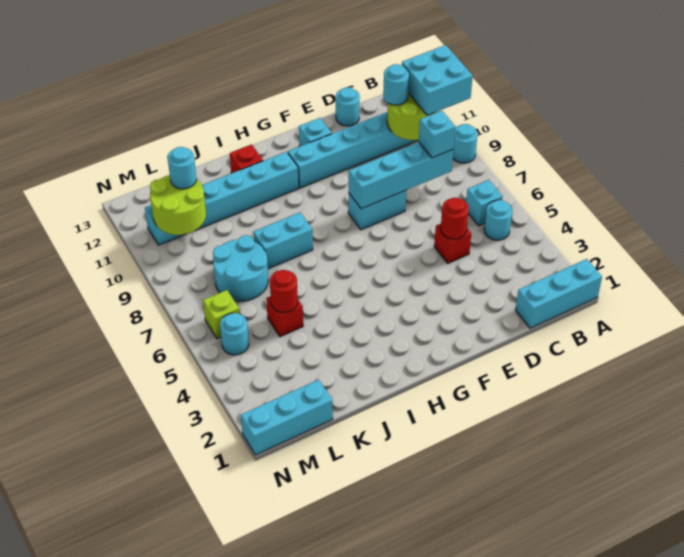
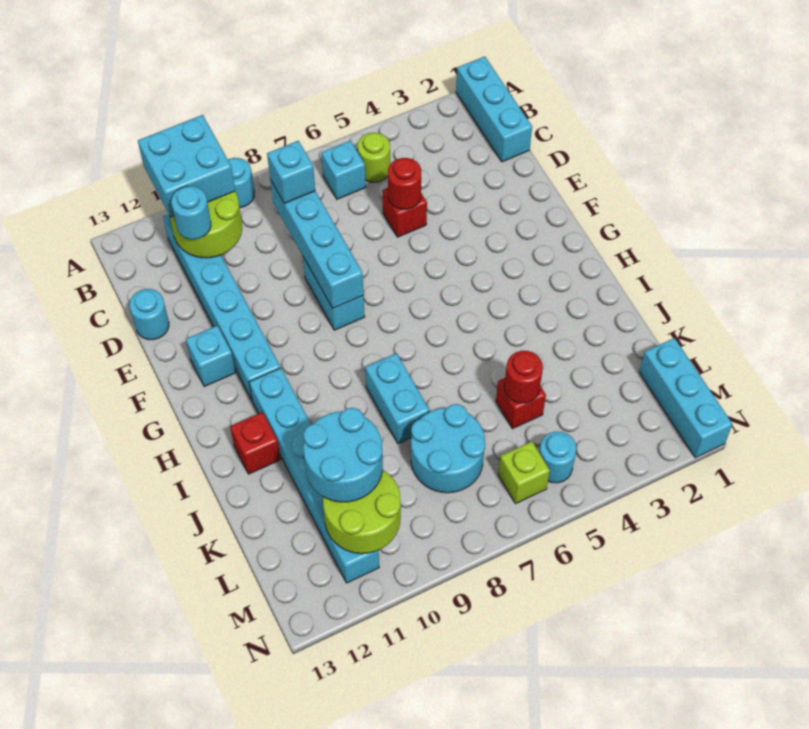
cyan round brick B5 level 1 -> lime round brick B5 level 1
cyan round brick L11 level 3 -> cyan round brick K10:L11 level 3

